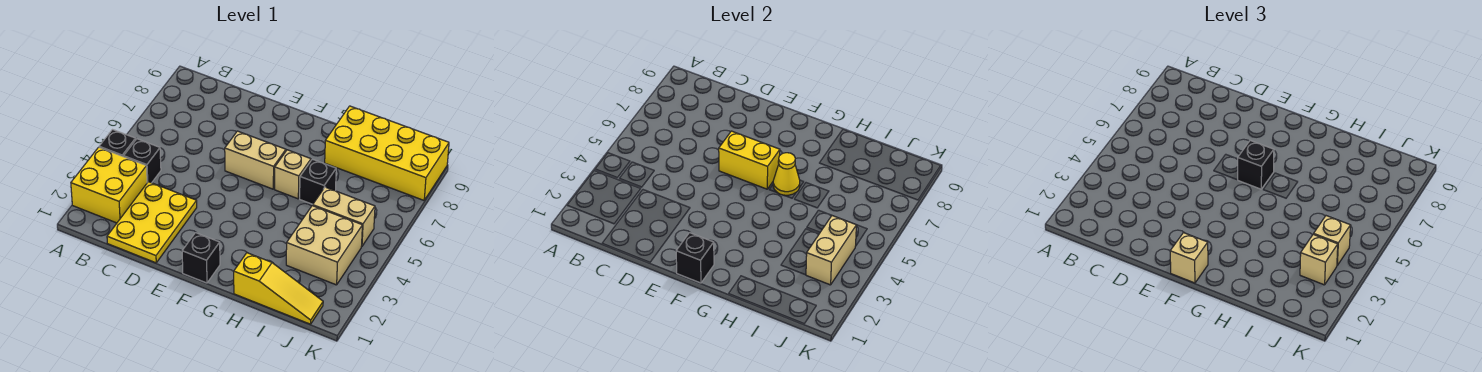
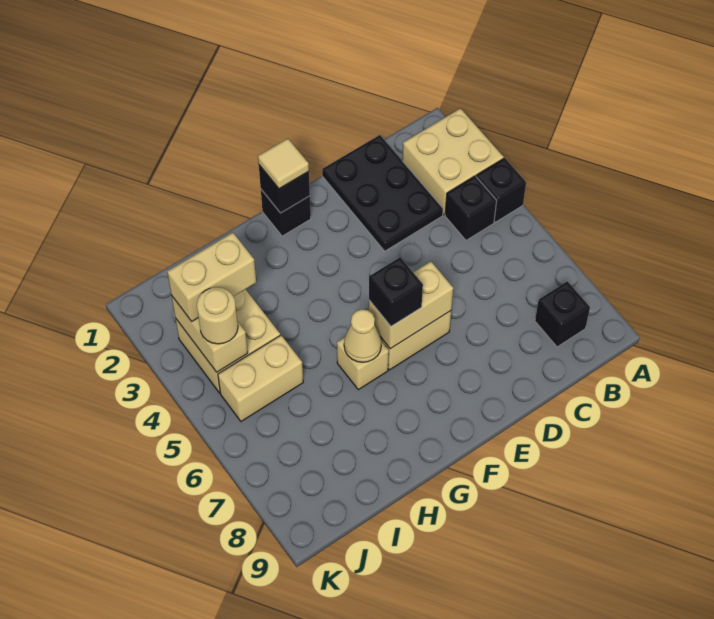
yellow brick A2:B3 level 1 -> tan brick A2:B3 level 1
yellow plate C1:D3 level 1 -> black plate C1:D3 level 1
yellow brick E6:F6 level 2 -> tan brick E6:F6 level 2
tan brick F1 level 3 -> tan tile F1 level 3
yellow cone G6 level 2 -> tan cone G6 level 2
yellow slope H1:J1 level 1 top H -> none
black brick H6 level 1 -> black brick B8 level 1
yellow brick H8:K9 level 1 -> none
tan brick J3 level 3 -> tan brick I3:J3 level 3
tan brick J4 level 3 -> tan round brick J4 level 3

